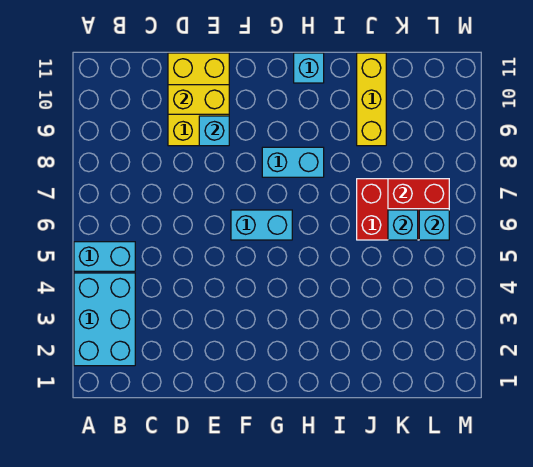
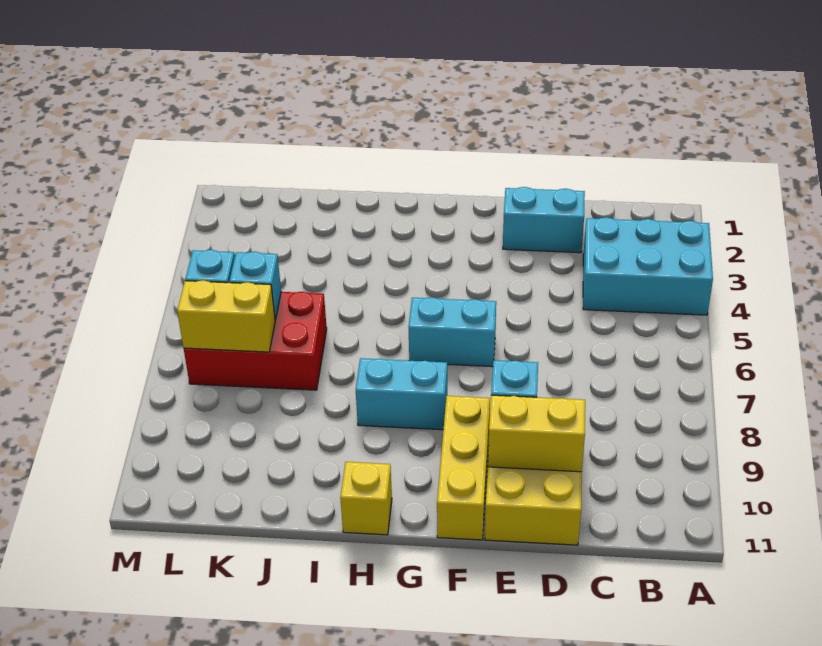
cyan brick A2:B4 level 1 -> cyan brick A3:C4 level 1
cyan brick A5:B5 level 1 -> cyan brick D2:E2 level 1
cyan brick H11 level 1 -> yellow brick H11 level 1
yellow brick J9:J11 level 1 -> yellow brick F9:F11 level 1
red brick K7:L7 level 2 -> yellow brick K7:L7 level 2

